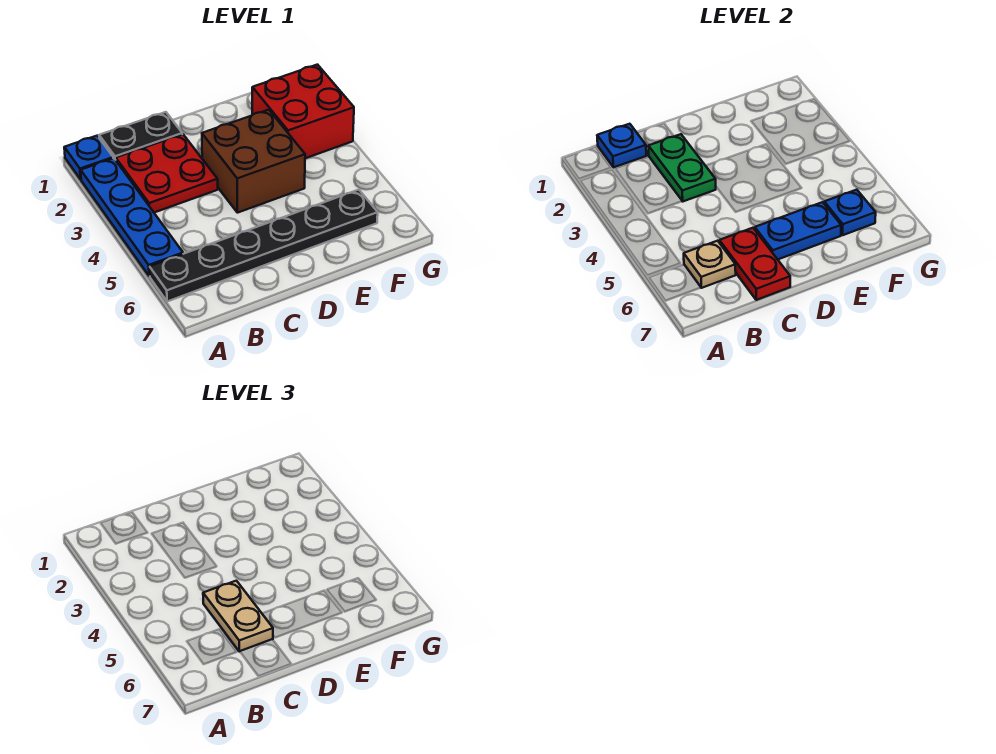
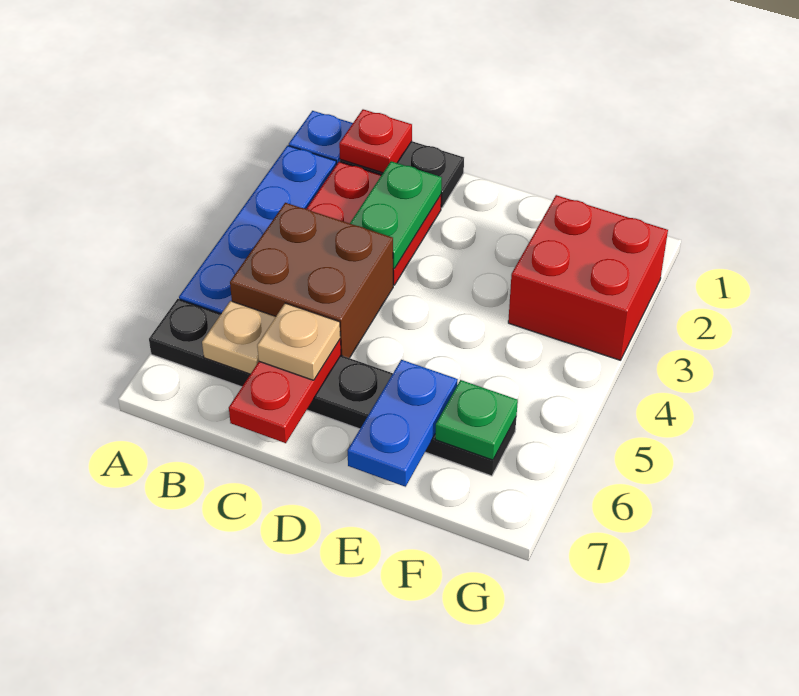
blue plate B1 level 2 -> red plate B1 level 2
tan plate C5:C6 level 3 -> tan plate C6 level 3
brown brick D3:E4 level 1 -> brown brick B4:C5 level 1
blue plate D6:E6 level 2 -> blue plate E6:E7 level 2
blue plate F6 level 2 -> green plate F6 level 2

